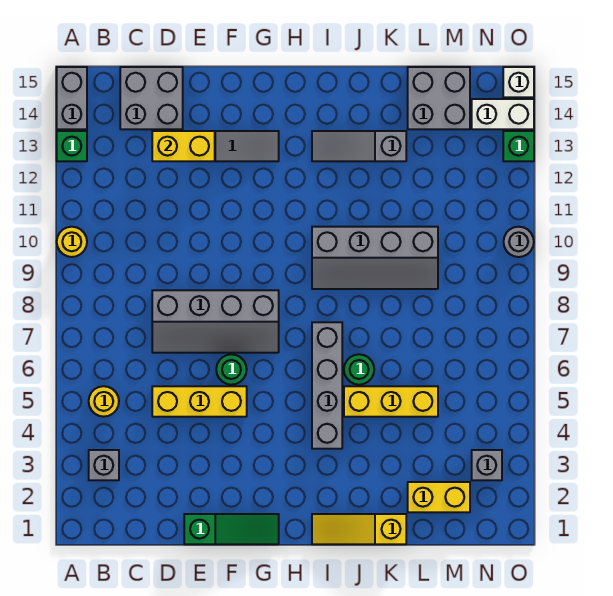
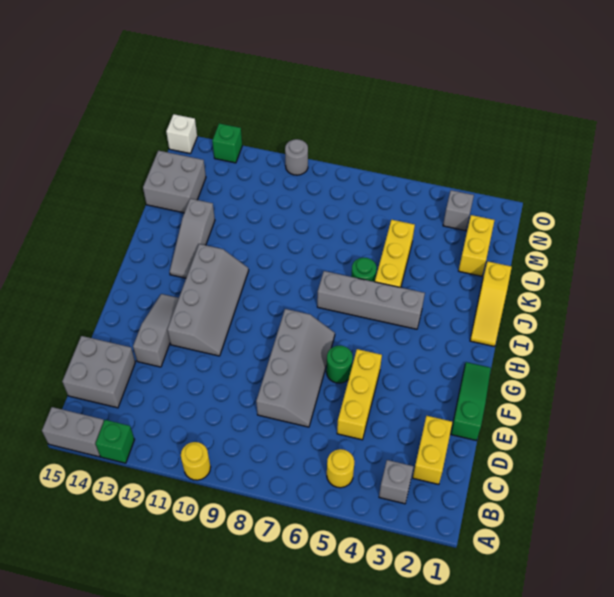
yellow brick D13:E13 level 2 -> yellow brick C2:D2 level 1
grey slope I9:L10 level 1 top 10 -> grey slope F11:I12 level 1 top 12
white brick N14:O14 level 1 -> none

